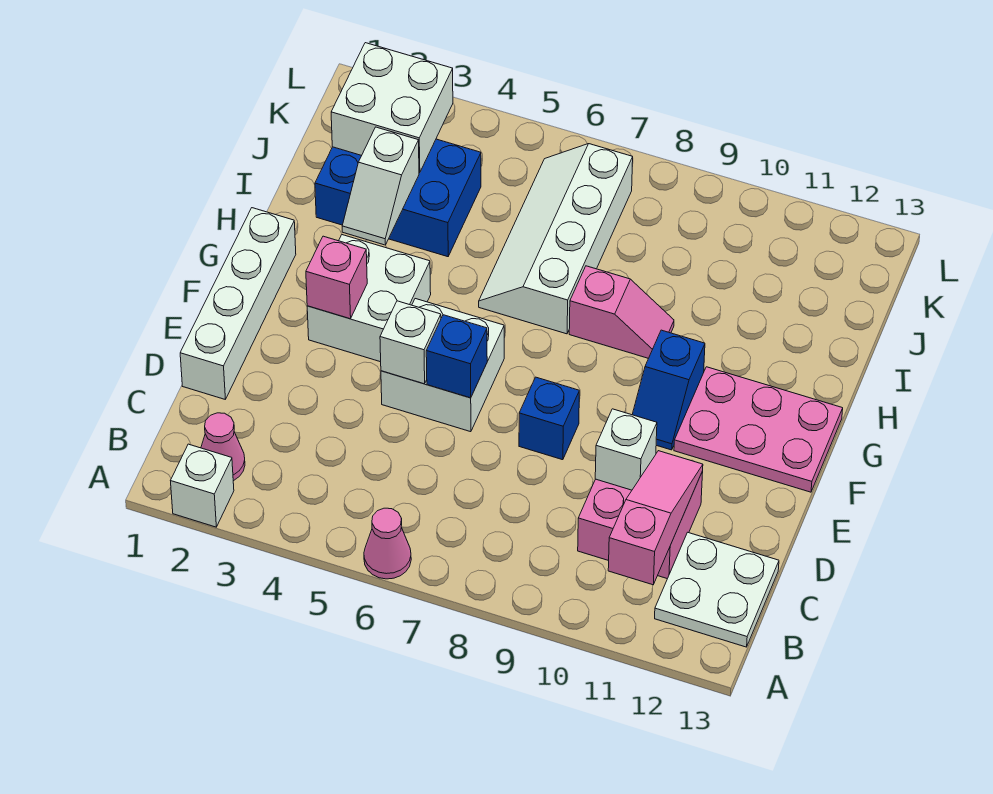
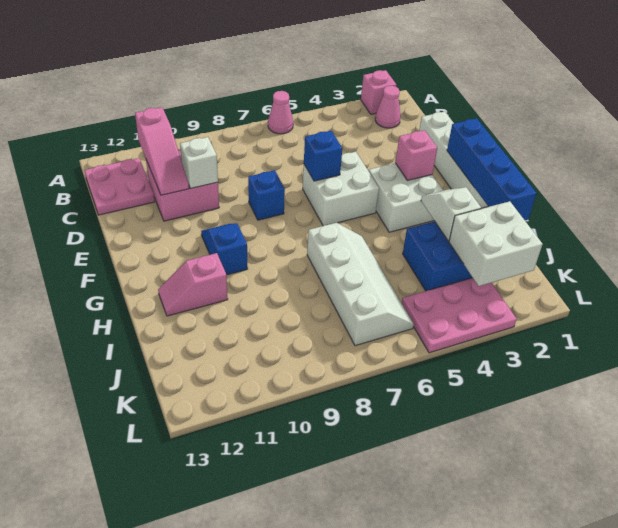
white brick A2 level 1 -> pink brick A2 level 1
white plate B12:C13 level 1 -> pink plate B12:C13 level 1
white brick E5 level 2 -> none
none -> blue brick F1:I1 level 2
pink plate F11:G13 level 1 -> pink plate K3:L5 level 1
pink slope H8:H9 level 1 top 8 -> pink slope H11:H12 level 1 top 11

